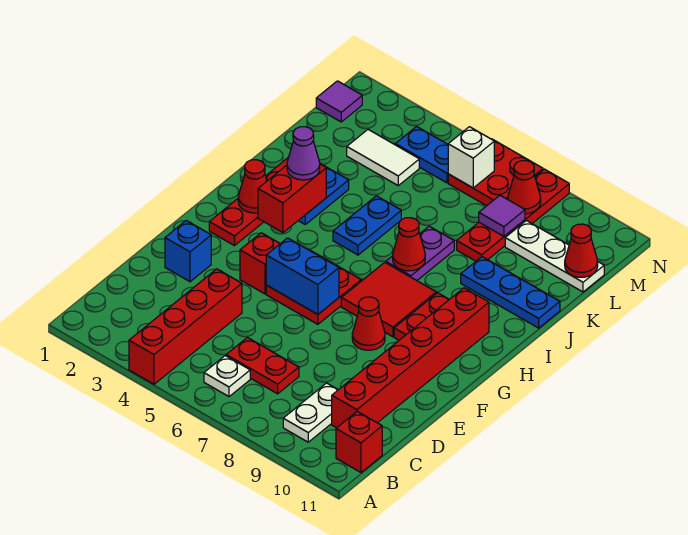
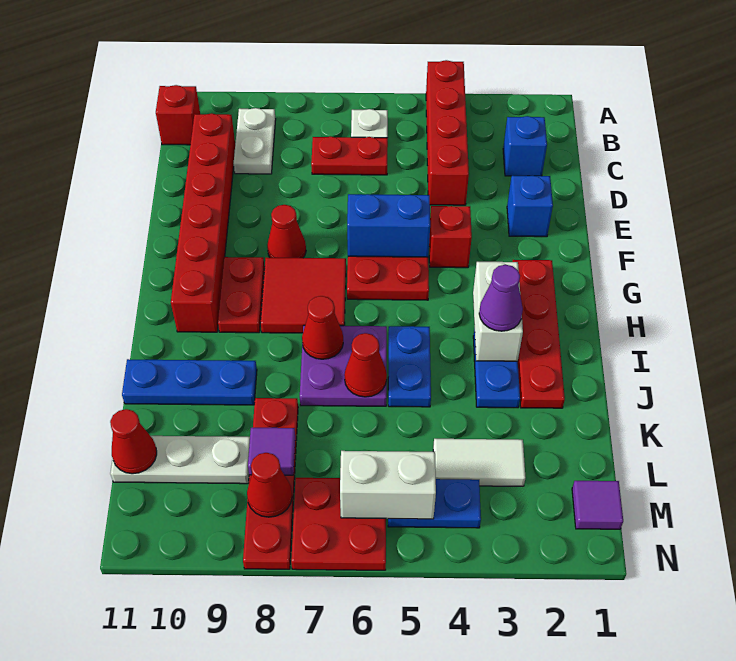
none -> blue brick C2 level 1
red cone H2 level 2 -> red cone J6 level 2
red brick H3:I3 level 2 -> white brick H3:I3 level 2
purple plate I7:J7 level 1 -> purple plate I6:J7 level 1
white brick M6 level 2 -> white brick M5:M6 level 2

